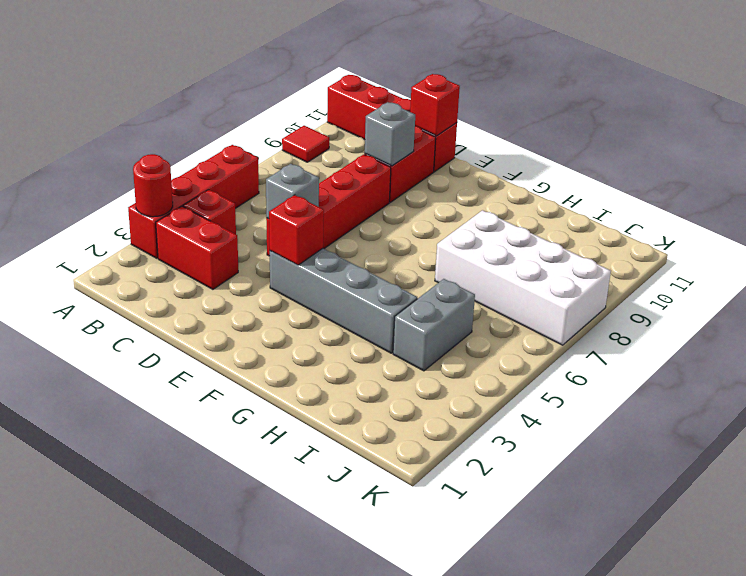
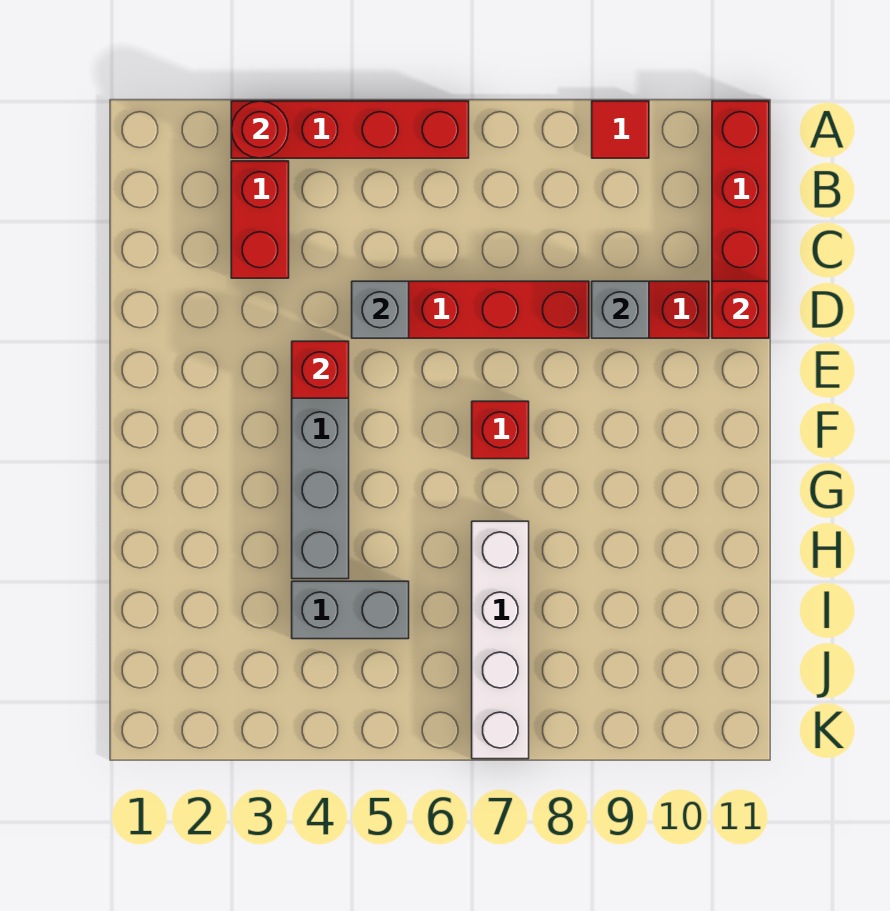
red brick B4 level 1 -> red brick F7 level 1
white brick H7:K8 level 1 -> white brick H7:K7 level 1

